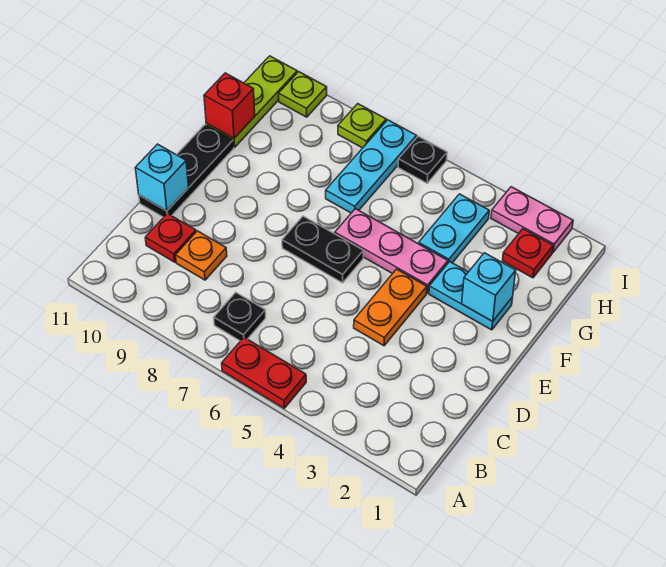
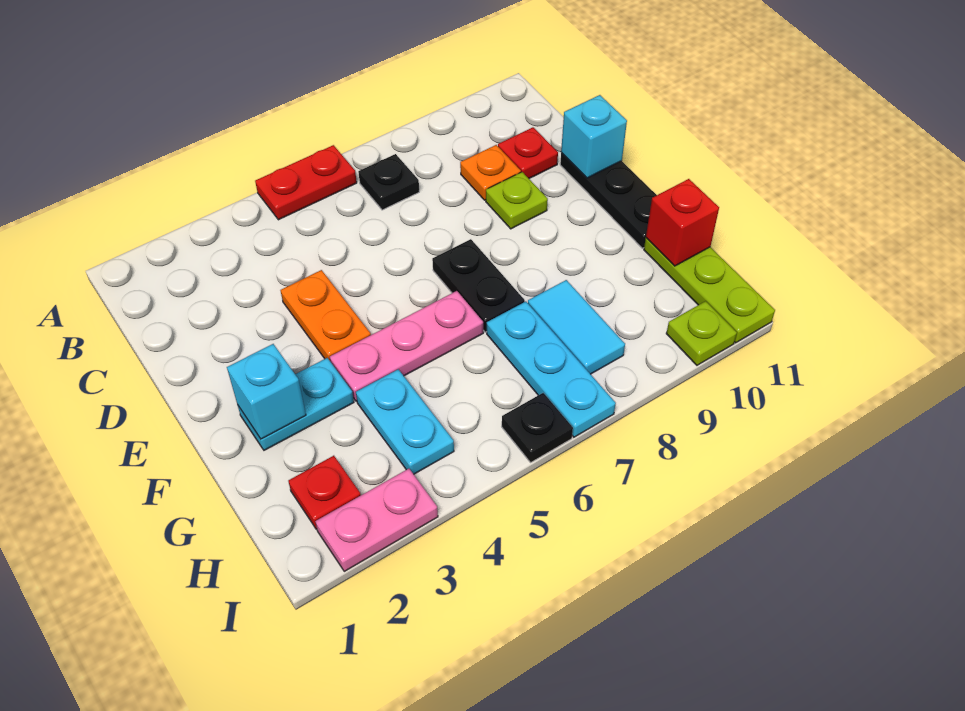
black plate E6:E7 level 1 -> black plate E7:F7 level 1
none -> cyan tile G8:H8 level 1
lime plate I8 level 1 -> lime plate D9 level 1

